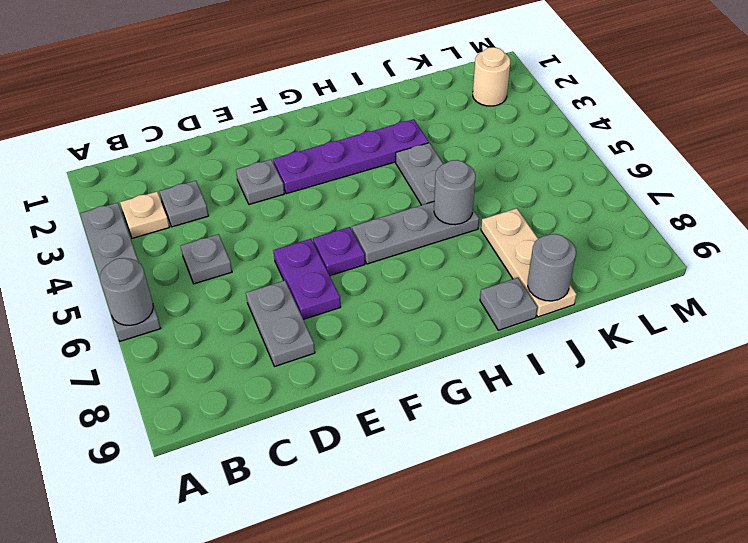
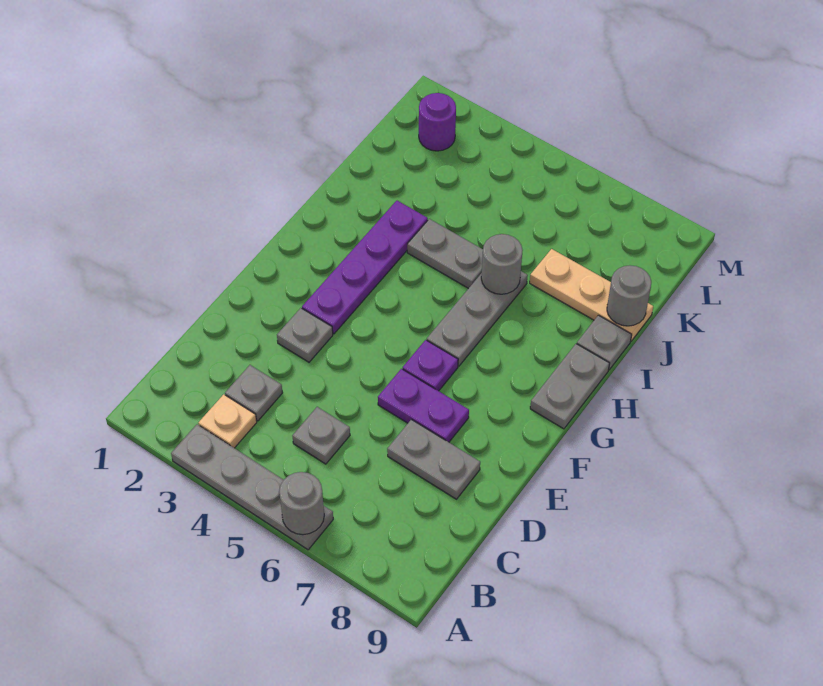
none -> grey plate G9:H9 level 1
tan round brick L2 level 1 -> purple round brick L2 level 1

